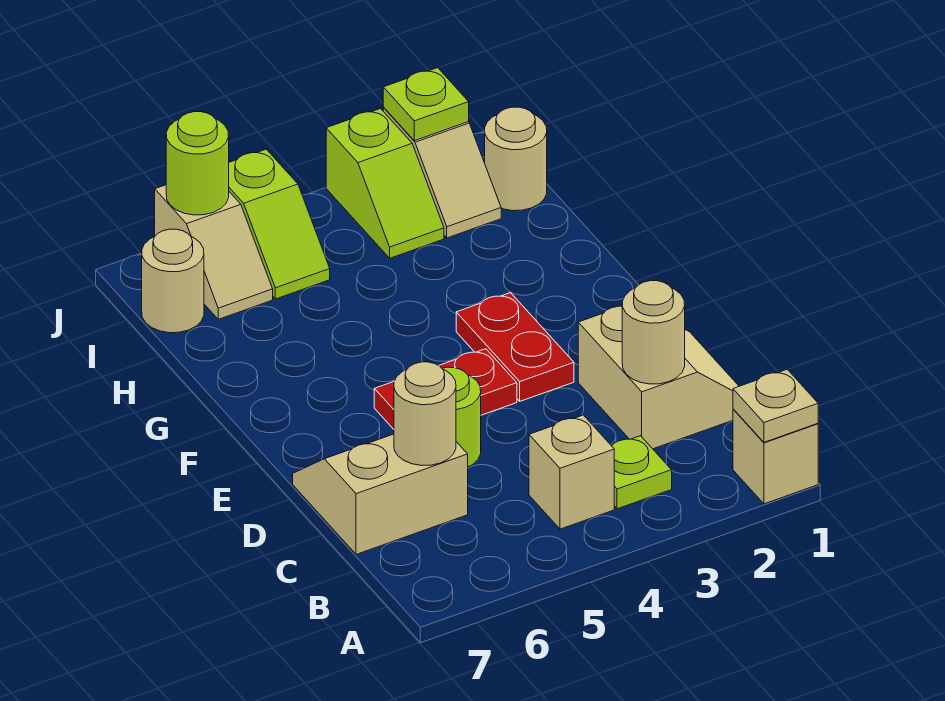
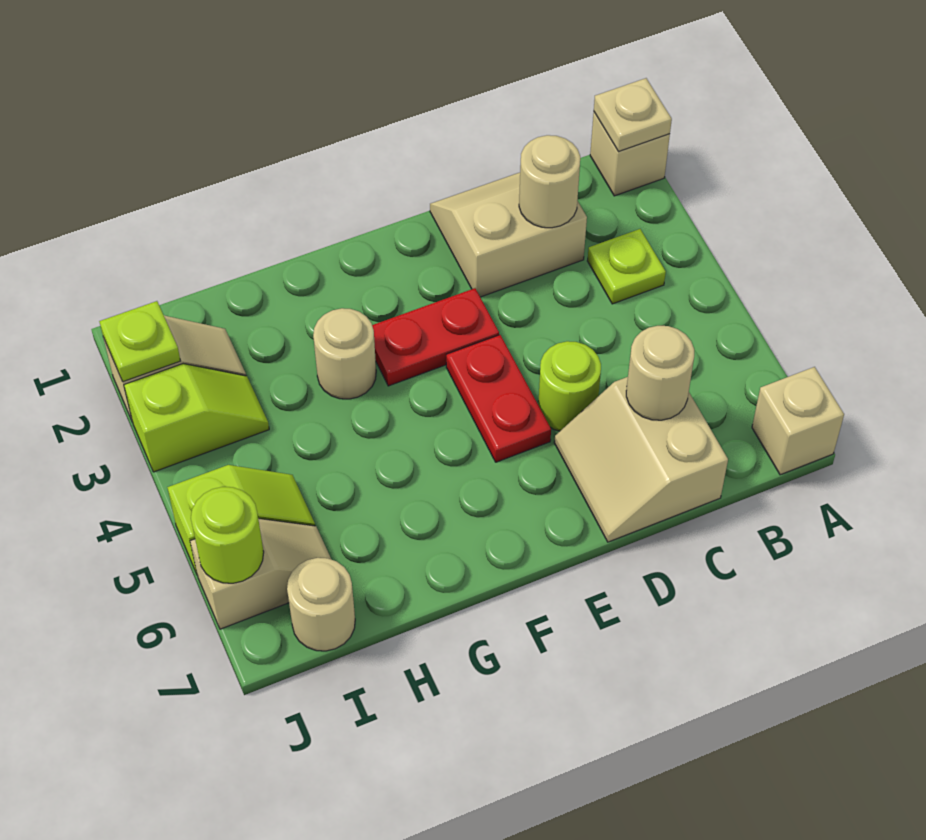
tan brick B4 level 1 -> tan brick A7 level 1
tan round brick I1 level 1 -> tan round brick G3 level 1

